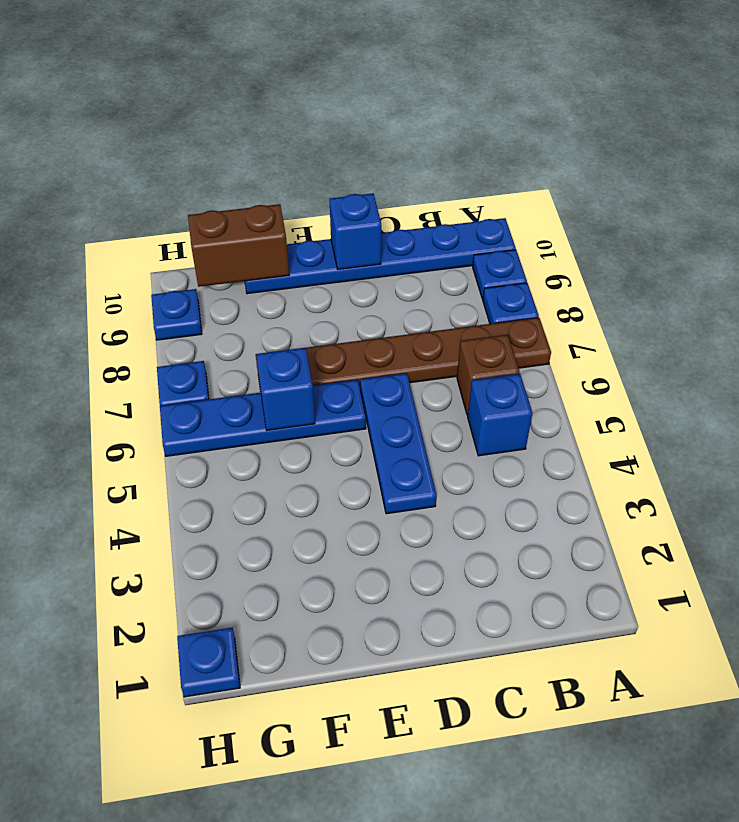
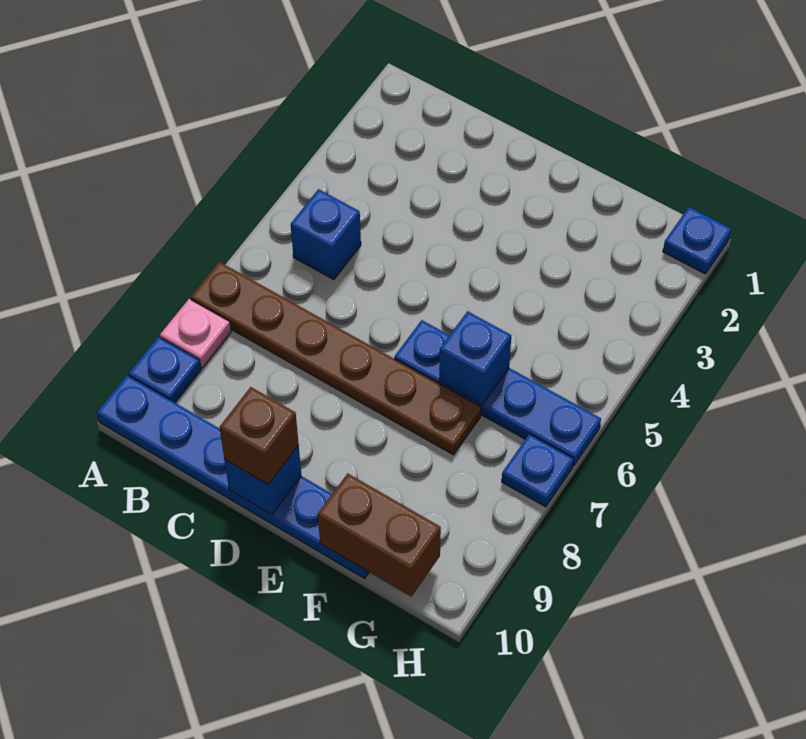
blue plate A8 level 1 -> pink plate A8 level 1
brown brick B6 level 1 -> brown brick D10 level 3
blue plate D4:D6 level 1 -> none
blue plate H9 level 1 -> none

